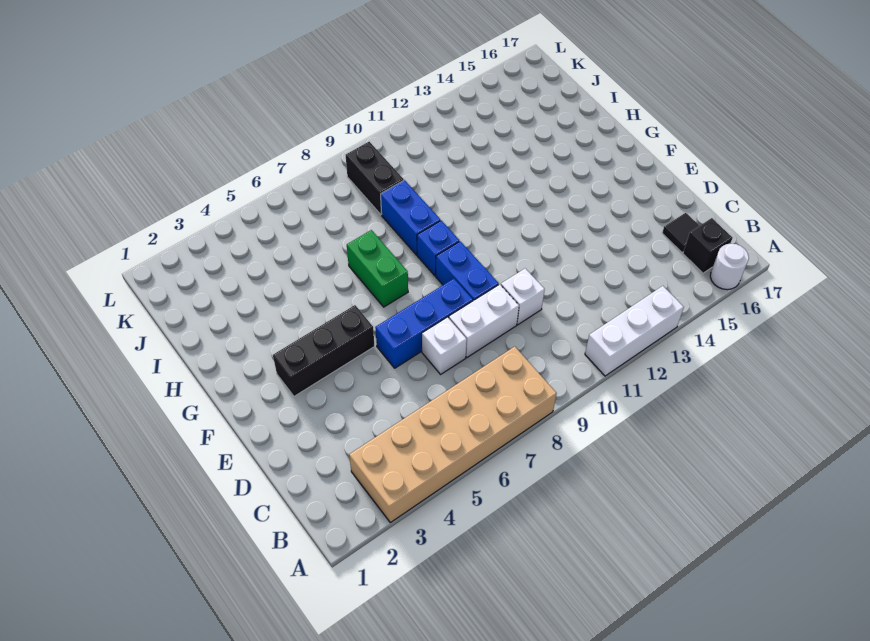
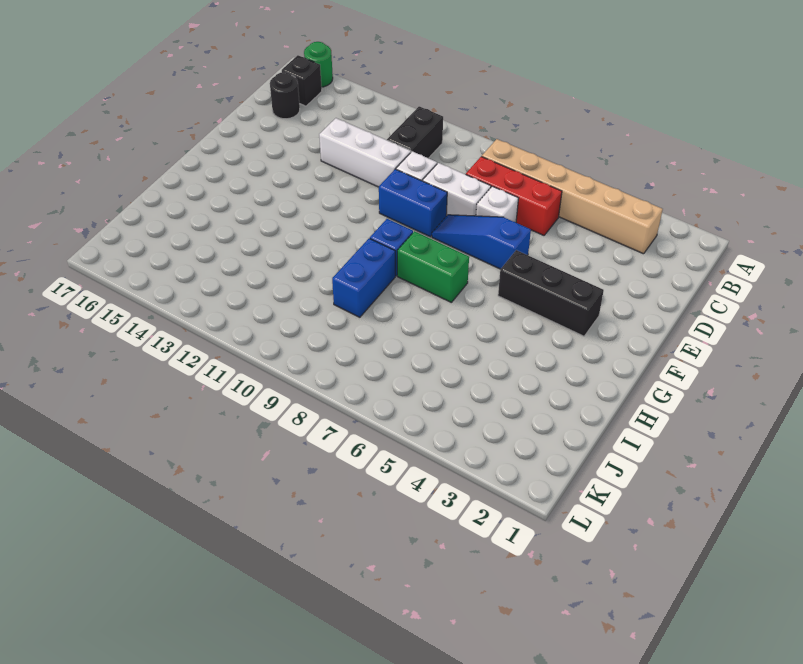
tan brick A3:B8 level 1 -> tan brick B3:B8 level 1
white brick A11:A13 level 1 -> white brick D11:D13 level 1
white round brick A16 level 1 -> green round brick A16 level 1
none -> red brick C6:C8 level 1
black tile C16 level 1 -> black round brick C16 level 1
blue brick E6:E8 level 1 -> blue slope E6:E8 level 1 top 6
blue brick E9:F9 level 1 -> blue brick E9:E10 level 1
green brick G7:H7 level 1 -> green brick G7:G8 level 1
black brick J9:K9 level 1 -> black brick B11:C11 level 1

